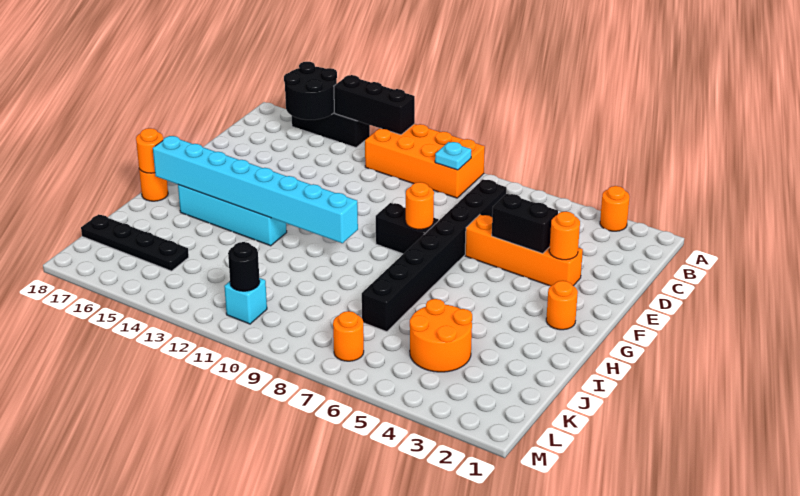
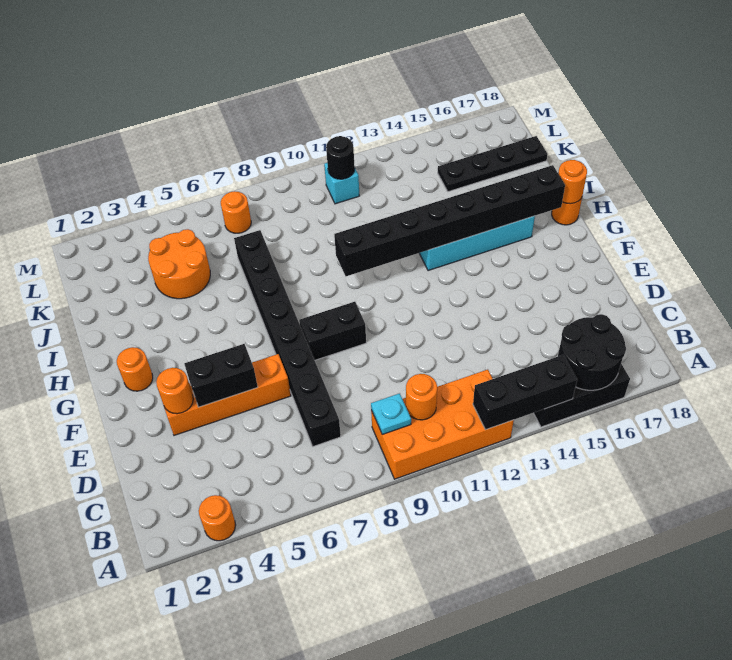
orange round brick F8 level 2 -> orange round brick B10 level 2
cyan brick H10:H17 level 2 -> black brick H10:H17 level 2

